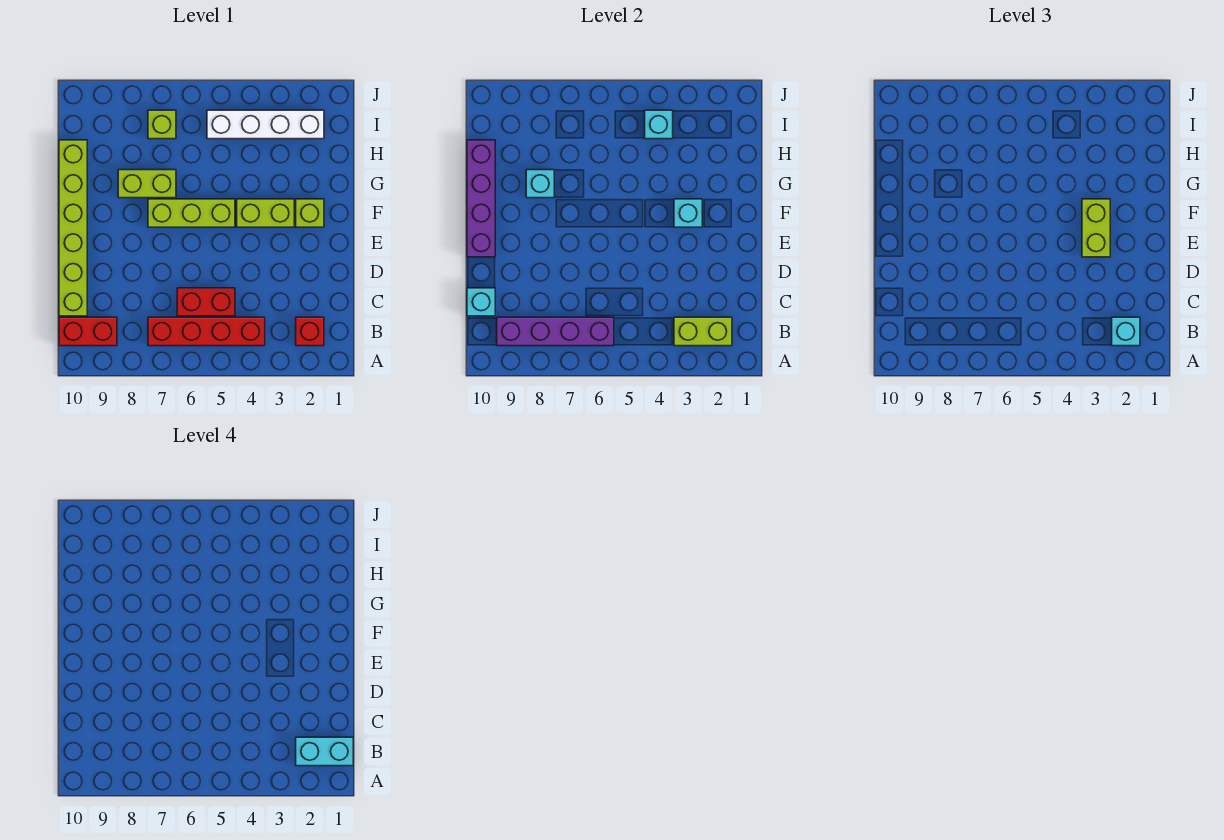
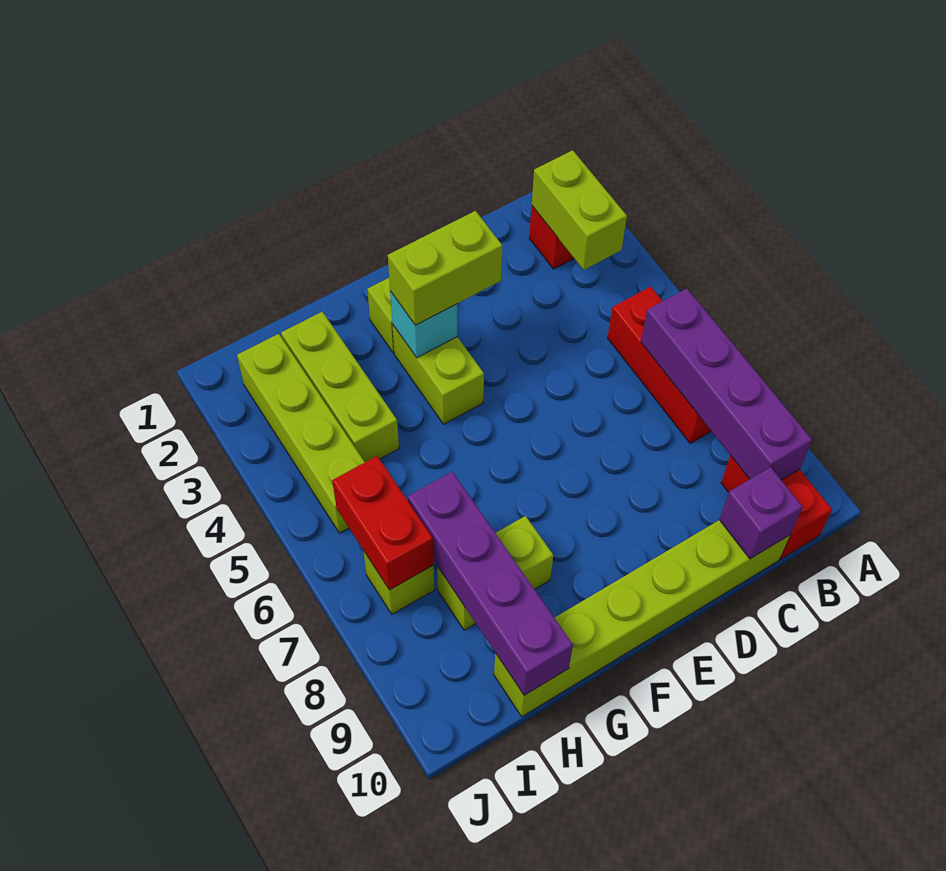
cyan brick B1:B2 level 4 -> none
cyan brick B2 level 3 -> none
red brick B4:B7 level 1 -> red brick B5:B7 level 1
red brick C5:C6 level 1 -> red brick I6:I7 level 2
cyan brick C10 level 2 -> purple brick C10 level 2
purple brick E10:H10 level 2 -> purple brick H7:H10 level 2
lime brick F5:F7 level 1 -> lime brick H2:H4 level 1
lime brick G7:G8 level 1 -> lime brick G8:H8 level 1
cyan brick G8 level 2 -> none
white brick I2:I5 level 1 -> lime brick I2:I5 level 1
cyan brick I4 level 2 -> none

